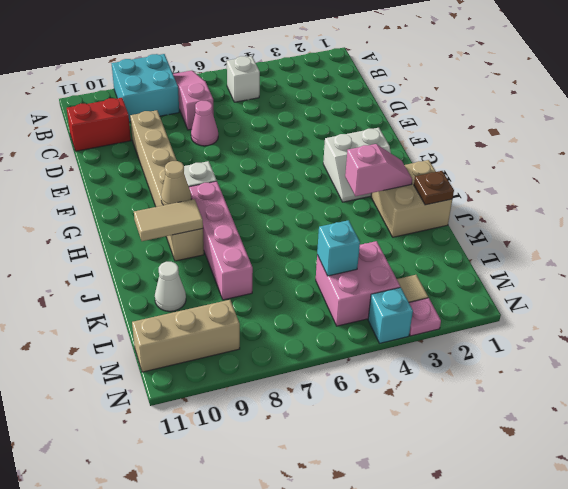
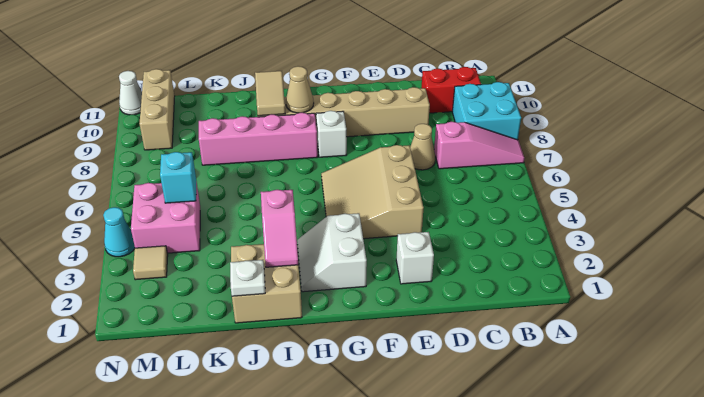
white brick B5 level 1 -> white brick E2 level 1
red brick C10:C11 level 1 -> red brick B10:C10 level 1
pink cone D7 level 1 -> tan cone D7 level 1
none -> tan slope E4:G6 level 1 top E
brown plate J1 level 2 -> white plate J1 level 2
white cone K10 level 1 -> white cone N11 level 1
pink plate N3 level 1 -> none
cyan brick N4 level 1 -> cyan cone N4 level 1

